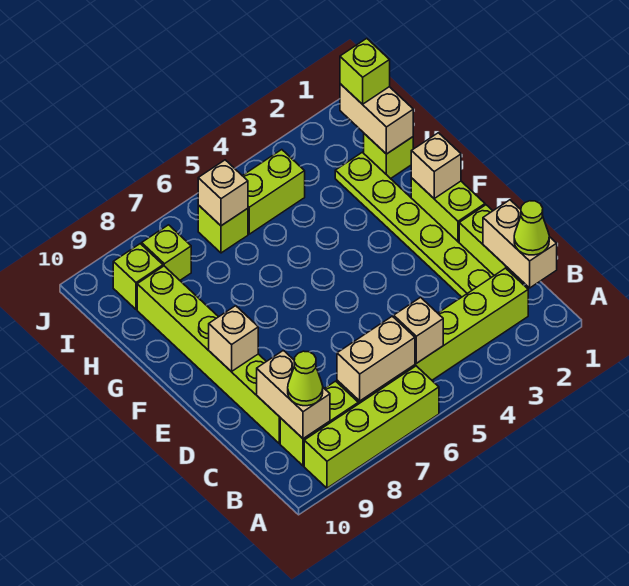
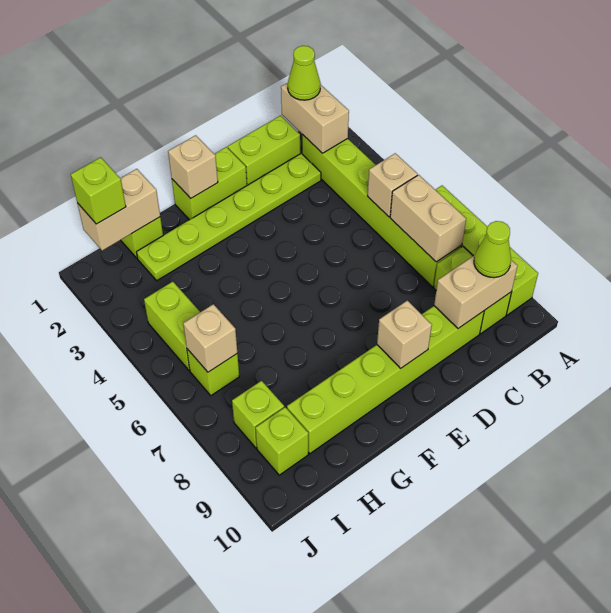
tan brick B1:C1 level 2 -> tan brick B1:B2 level 2

